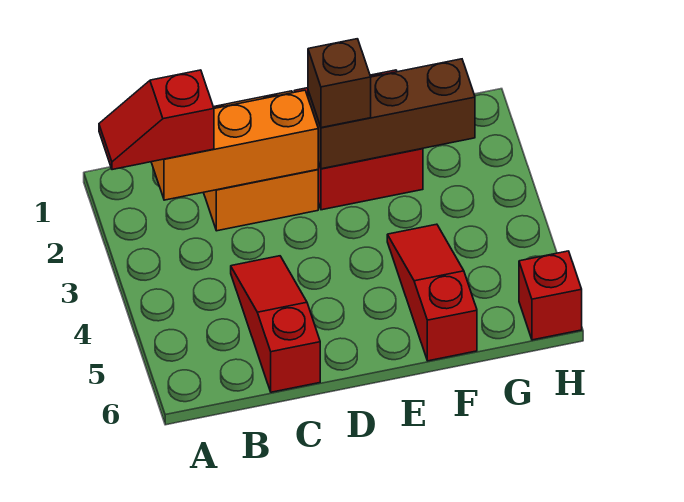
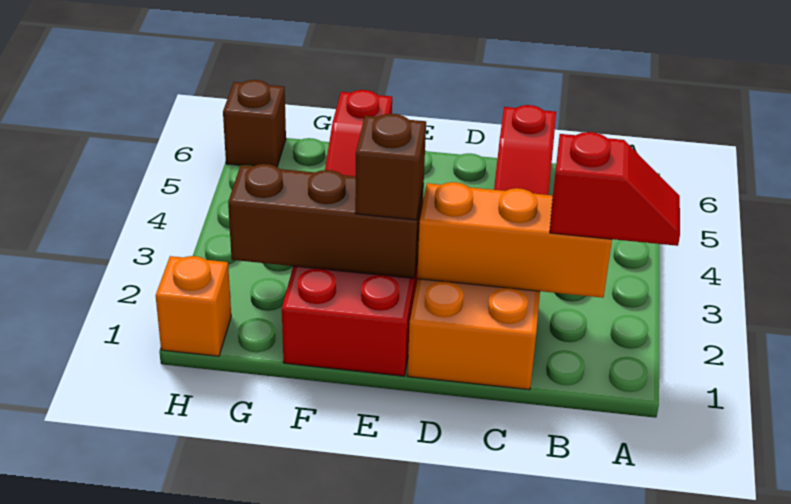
none -> orange brick H1 level 1
red brick H6 level 1 -> brown brick H6 level 1

